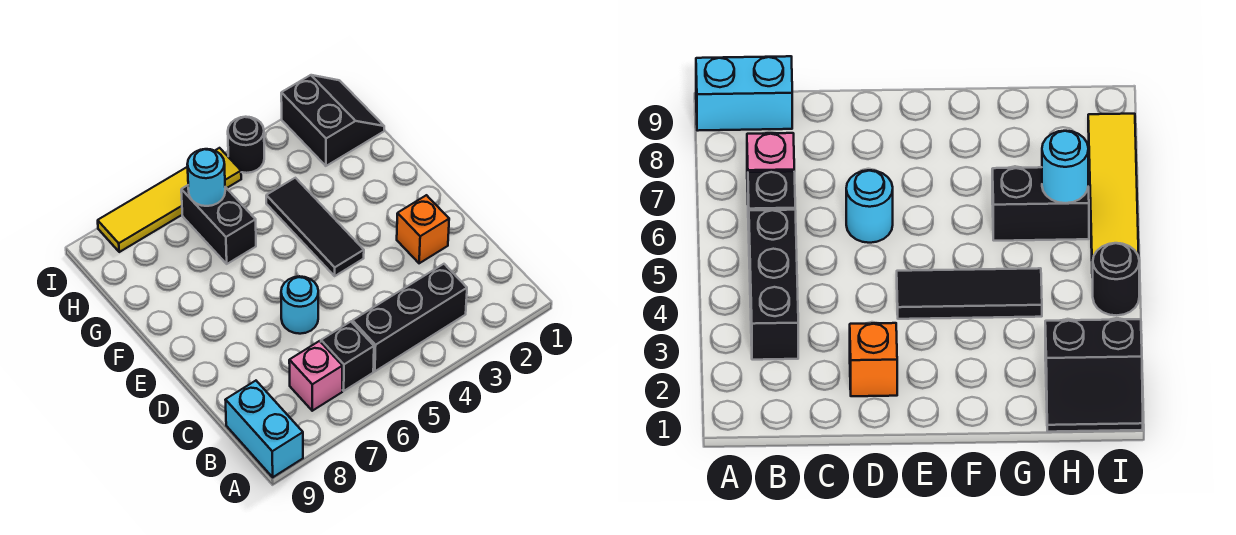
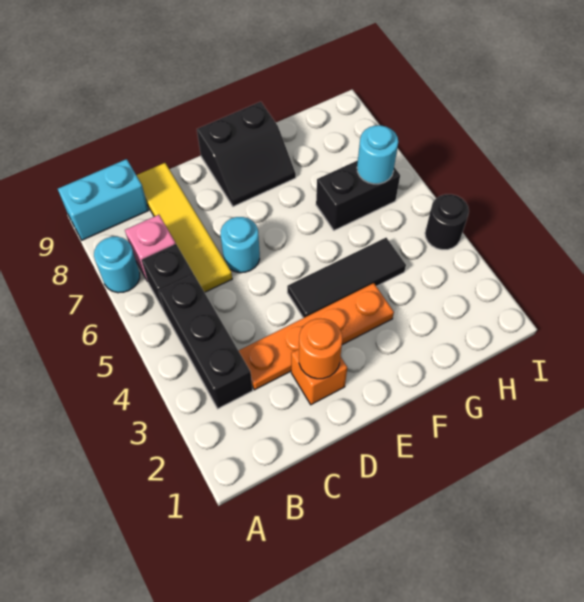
none -> cyan round brick A7 level 1
none -> orange plate C3:F3 level 1
none -> orange round brick D2 level 2
black slope H1:I2 level 1 top 2 -> black slope E8:F9 level 1 top 9
yellow tile I5:I8 level 1 -> yellow tile C6:C9 level 1

